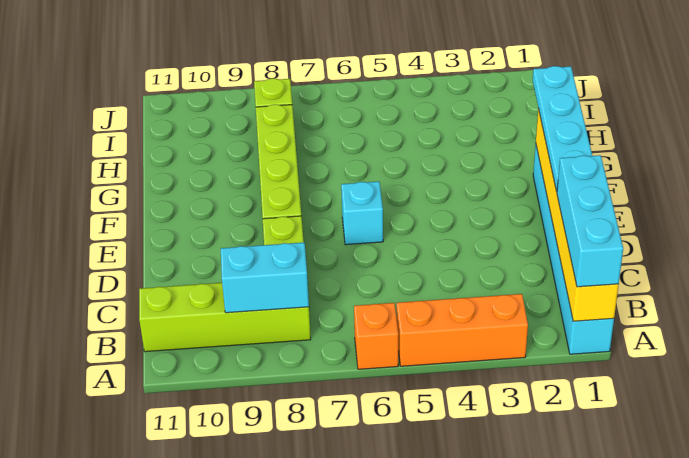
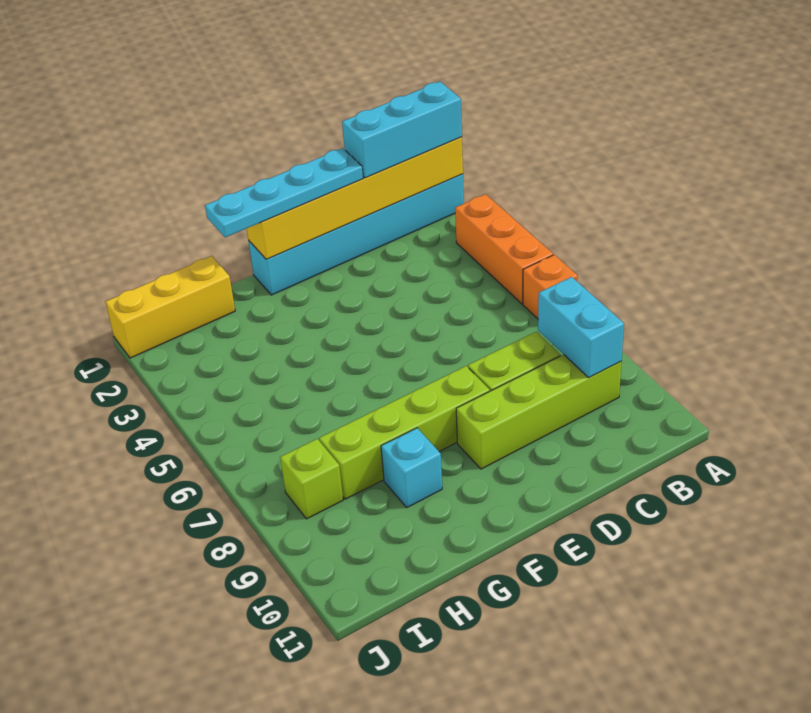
lime brick B8:B11 level 1 -> lime brick B9:E9 level 1
cyan brick E6 level 1 -> cyan brick G9 level 1
none -> yellow brick H1:J1 level 1

